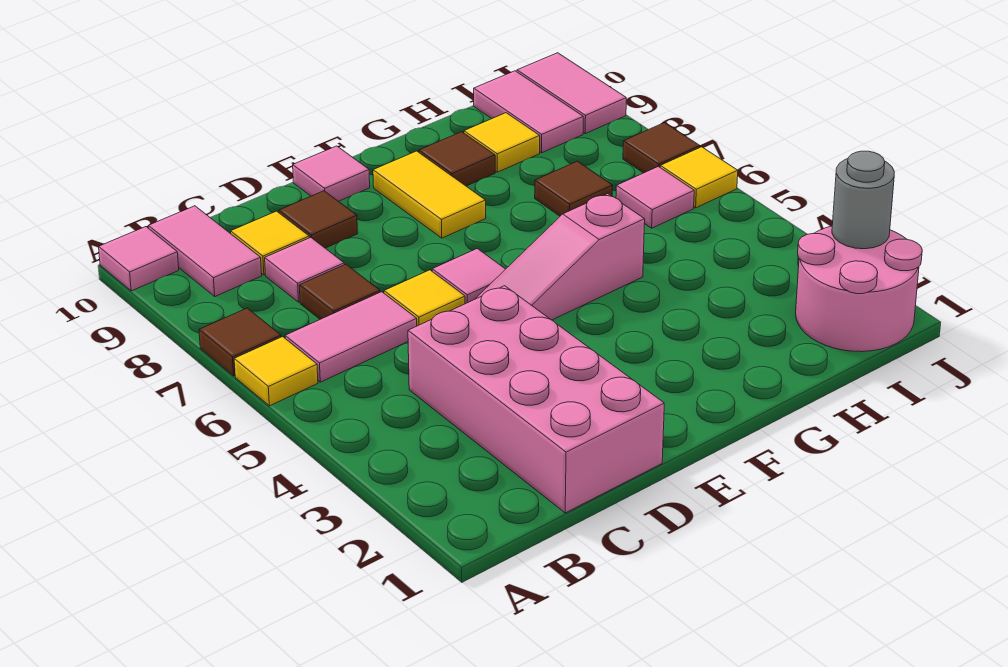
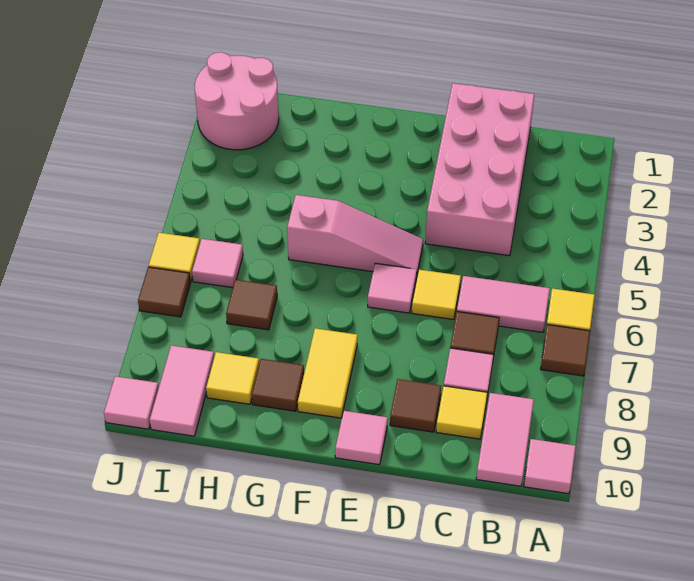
grey round brick J2 level 2 -> none
pink tile J9:J10 level 1 -> pink tile J10 level 1

